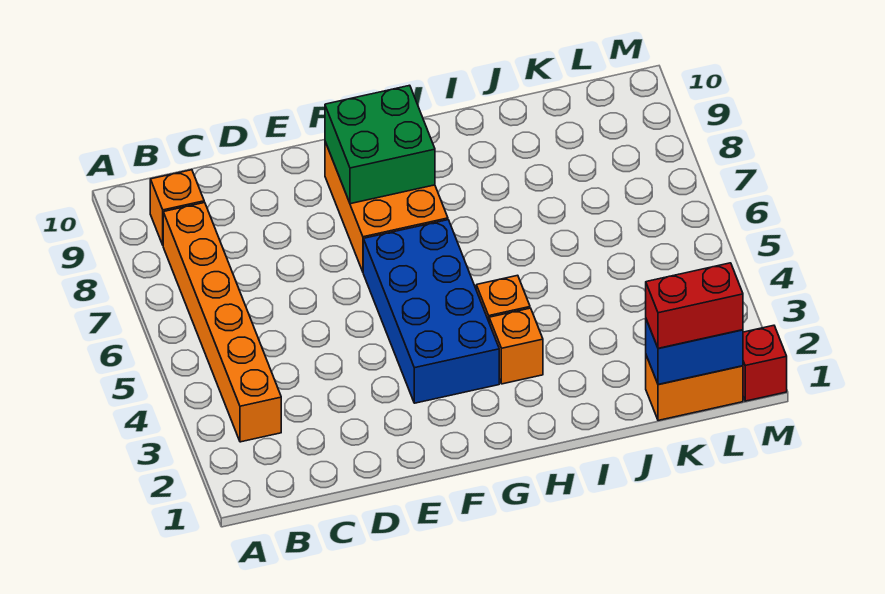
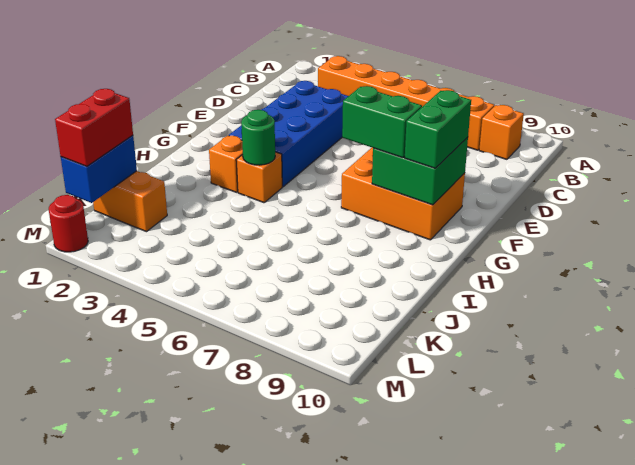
blue brick F3:G6 level 1 -> blue brick D3:G4 level 1
none -> green brick F9:G9 level 3
none -> green brick G7:G8 level 3
none -> green round brick H4 level 2
orange brick K1:L1 level 1 -> orange brick K1:K2 level 1
red brick M1 level 1 -> red round brick M1 level 1

